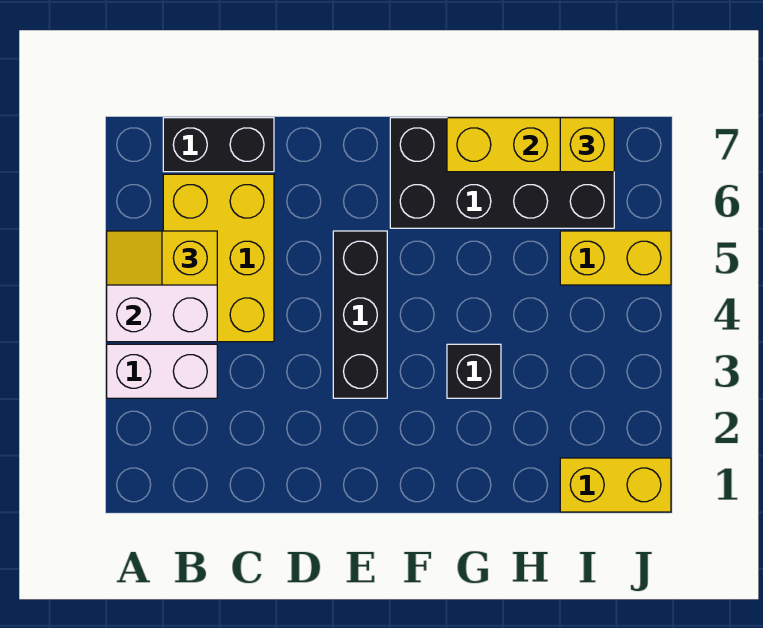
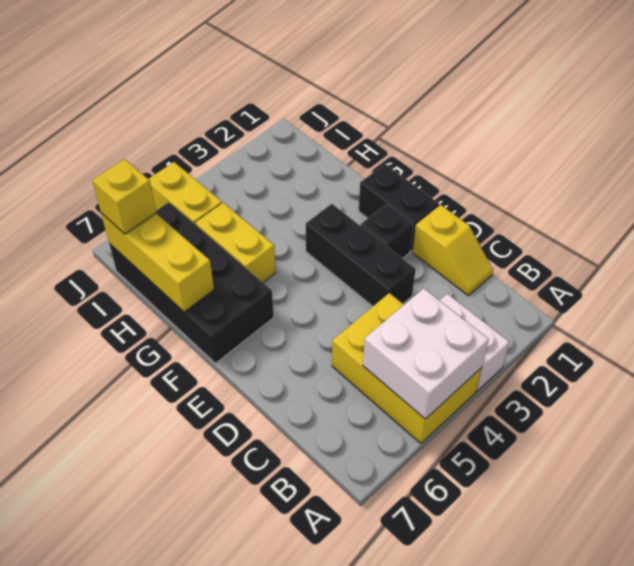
yellow slope A5:B5 level 3 top B -> yellow slope C1:D1 level 1 top D
yellow brick B4:C6 level 1 -> yellow brick A4:C5 level 1
black brick B7:C7 level 1 -> black brick E1:F1 level 1
black brick E3:E5 level 1 -> black brick D3:F3 level 1
black brick G3 level 1 -> black brick E2 level 1
yellow brick I1:J1 level 1 -> yellow brick G5:H5 level 1

